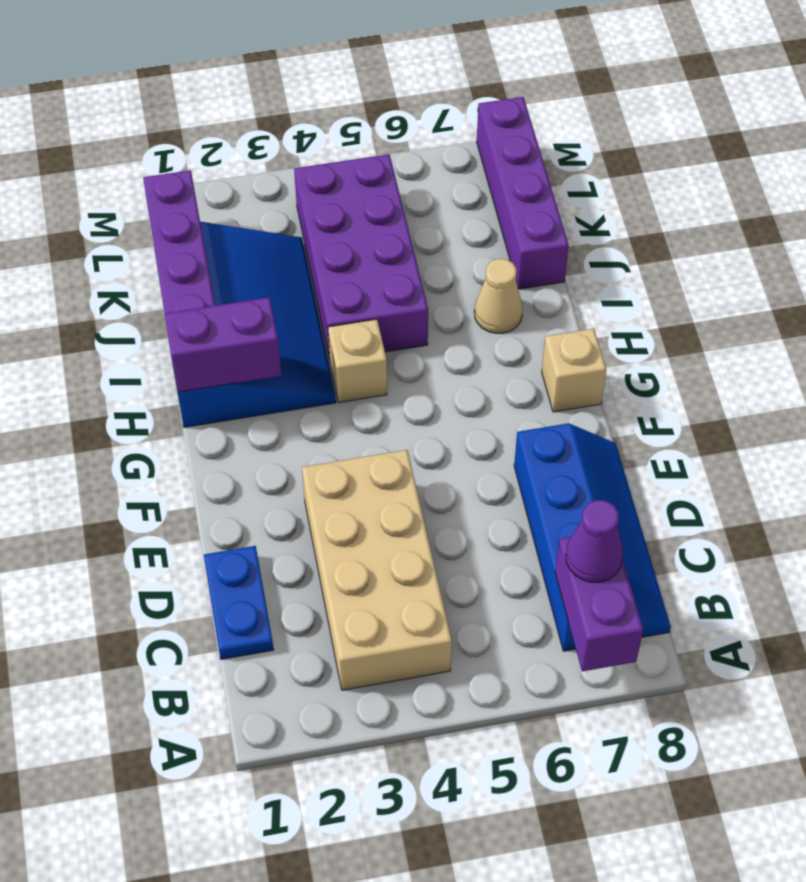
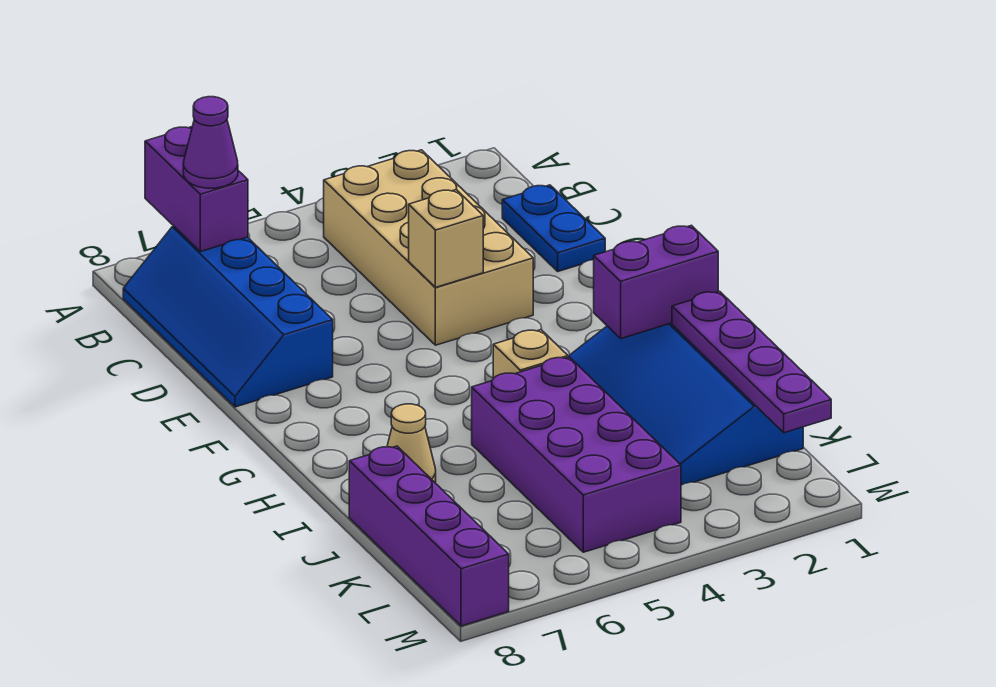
tan brick G8 level 1 -> tan brick E4 level 2

